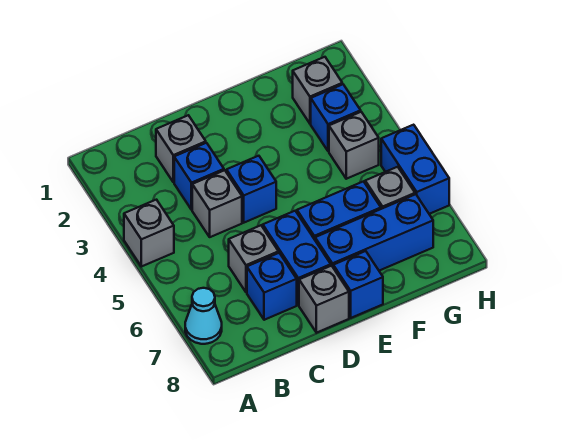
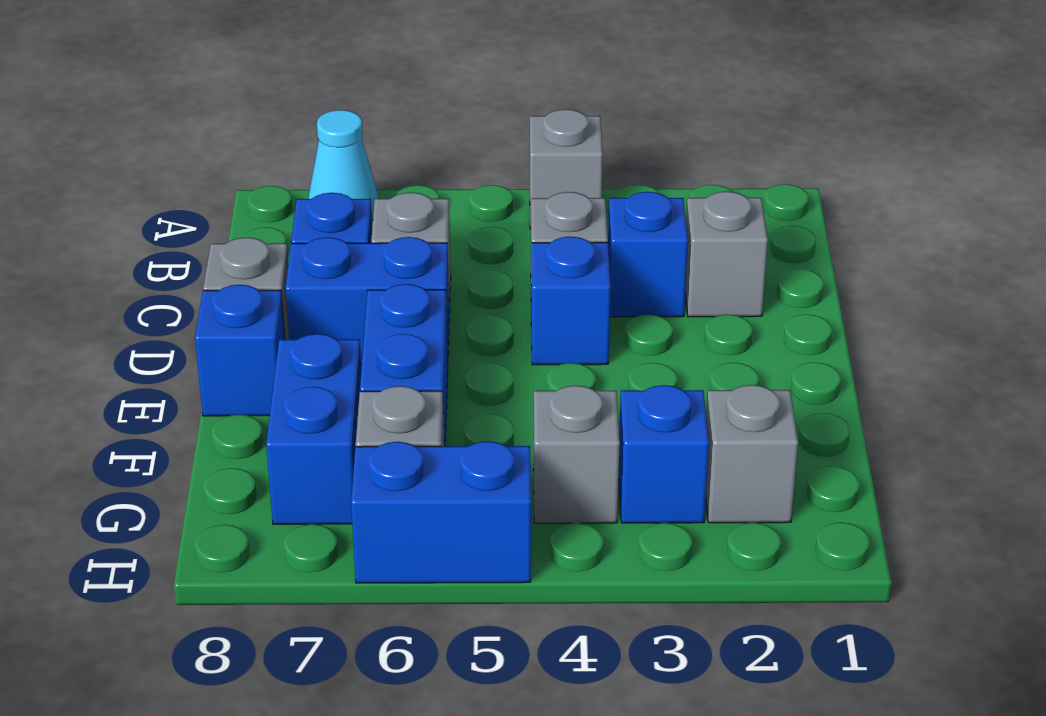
blue brick E7:G7 level 1 -> blue brick F7:G7 level 1

